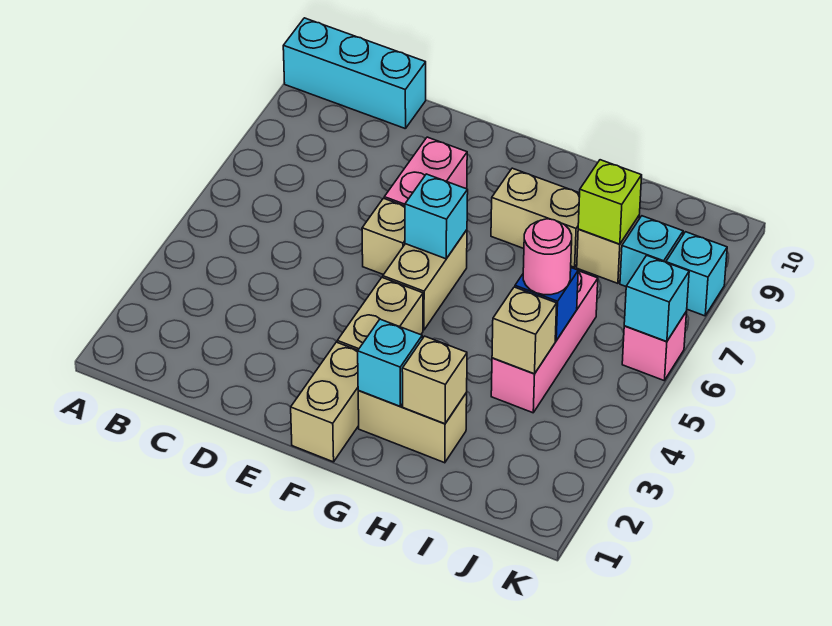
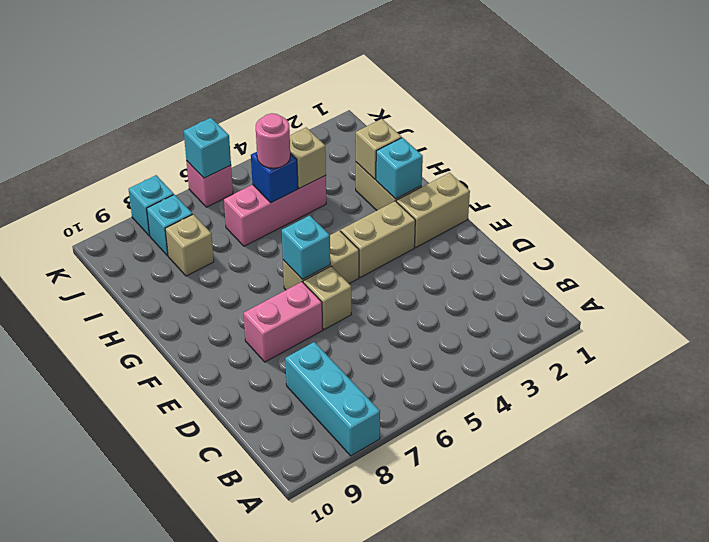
cyan brick A10:C10 level 1 -> cyan brick A8:C8 level 1
tan brick G8:H8 level 1 -> none
lime brick I8 level 2 -> none

